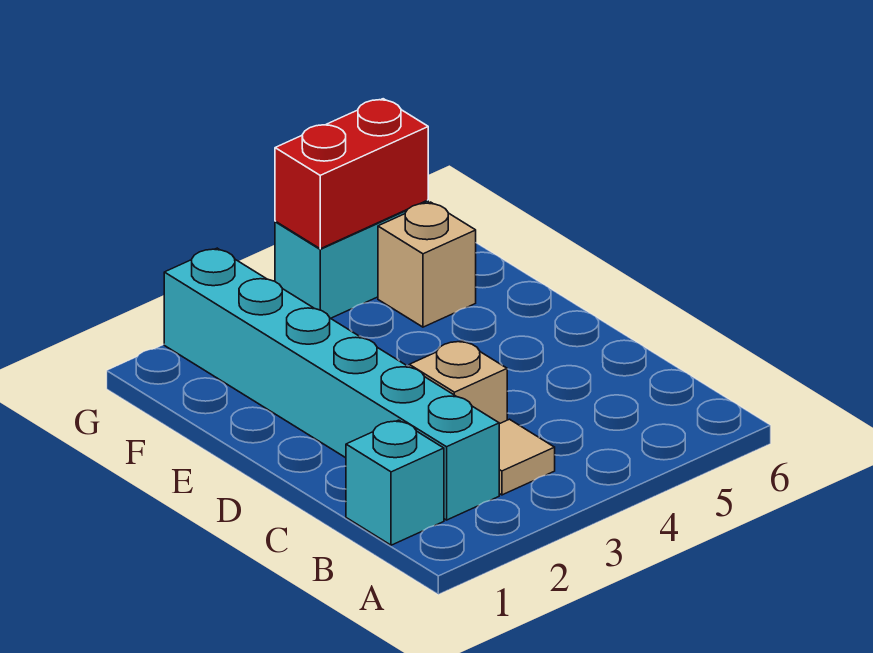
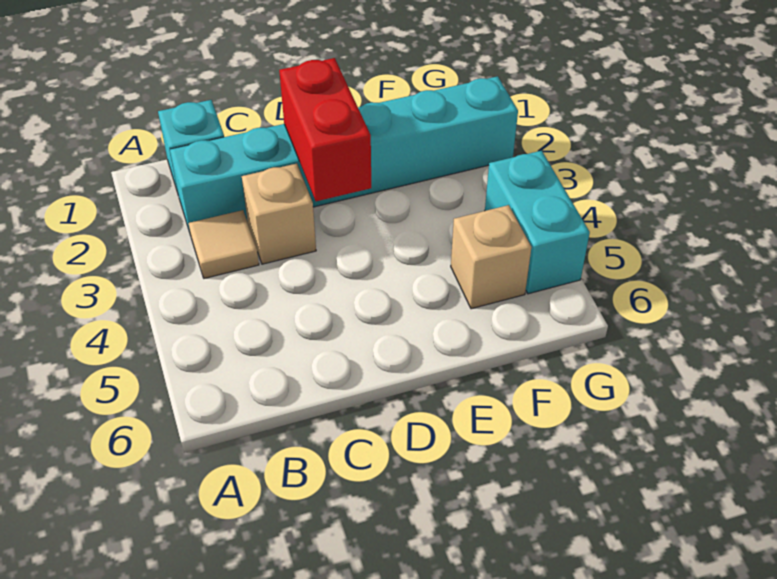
red brick G4:G5 level 2 -> red brick D2:D3 level 2

